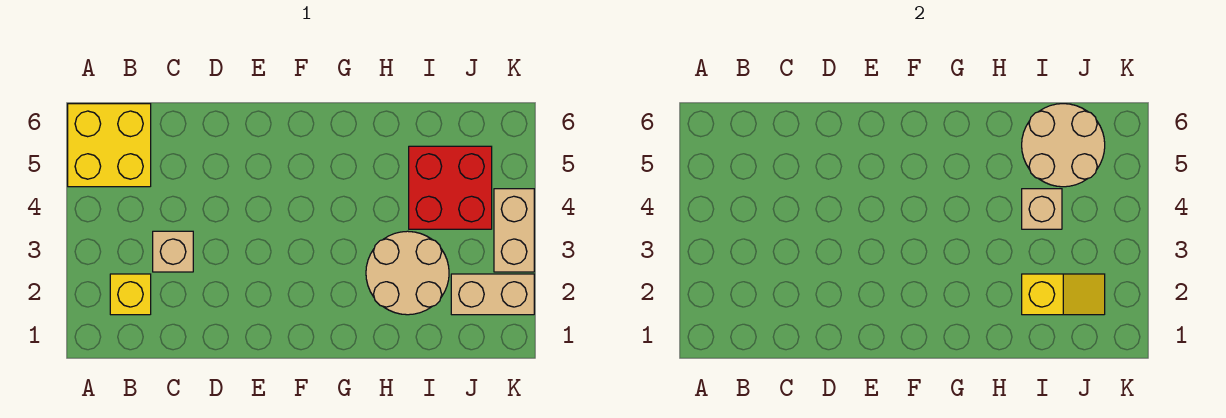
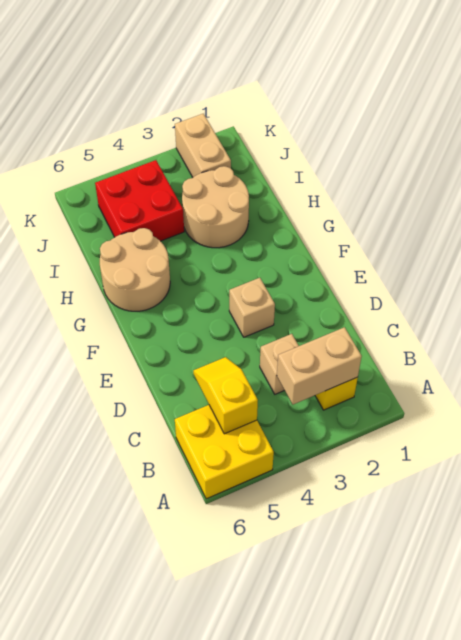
yellow slope I2:J2 level 2 top I -> yellow slope B5:C5 level 2 top B
tan brick I4 level 2 -> tan brick E3 level 1
tan round brick I5:J6 level 2 -> tan round brick G5:H6 level 1
tan brick K3:K4 level 1 -> tan brick B2:B3 level 2

